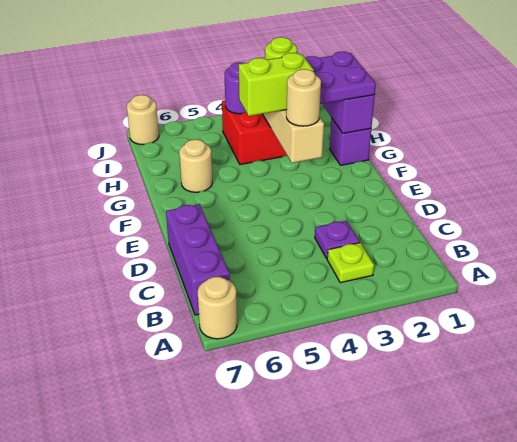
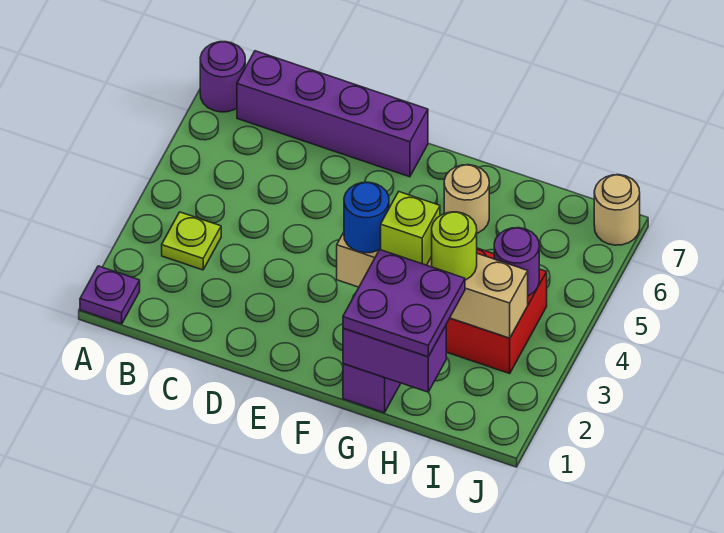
tan round brick A7 level 1 -> purple round brick A7 level 1
purple brick B7:D7 level 1 -> purple brick B7:E7 level 1
purple plate C3 level 1 -> purple plate A1 level 1
tan round brick F3 level 3 -> blue round brick F3 level 3
lime brick G3:G4 level 3 -> lime brick G3 level 3

